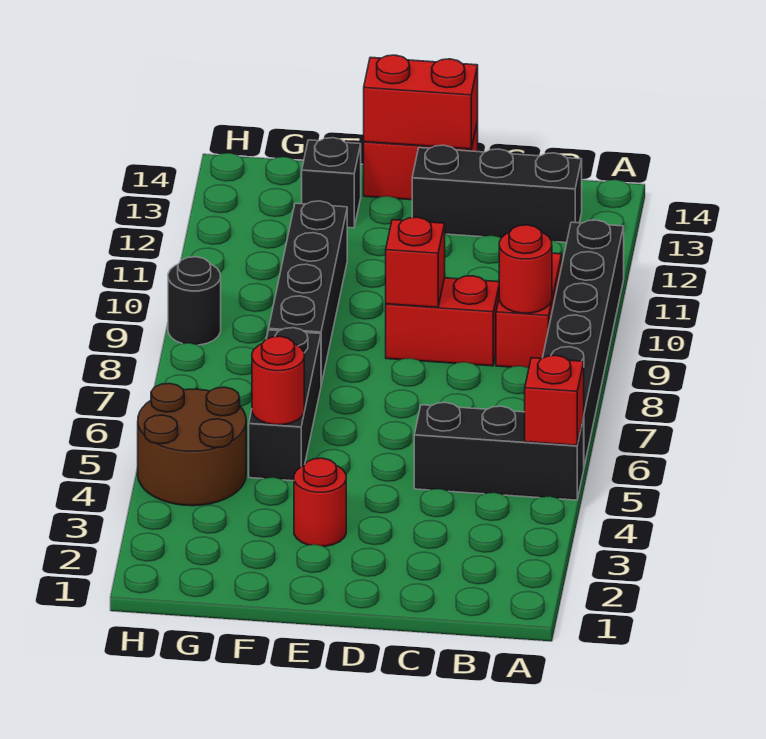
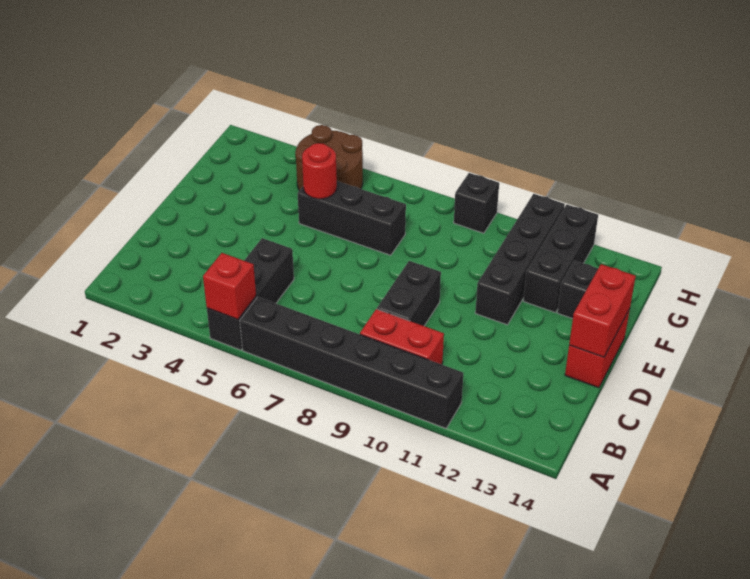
red round brick B9 level 2 -> none
black brick B13:D13 level 1 -> black brick F12:H12 level 1
red brick C9:D9 level 1 -> black brick C9:D9 level 1
red brick D9 level 2 -> none
red round brick E3 level 1 -> none
black brick F8:F11 level 1 -> black brick E11:H11 level 1
black round brick H9 level 1 -> black brick H9 level 1

